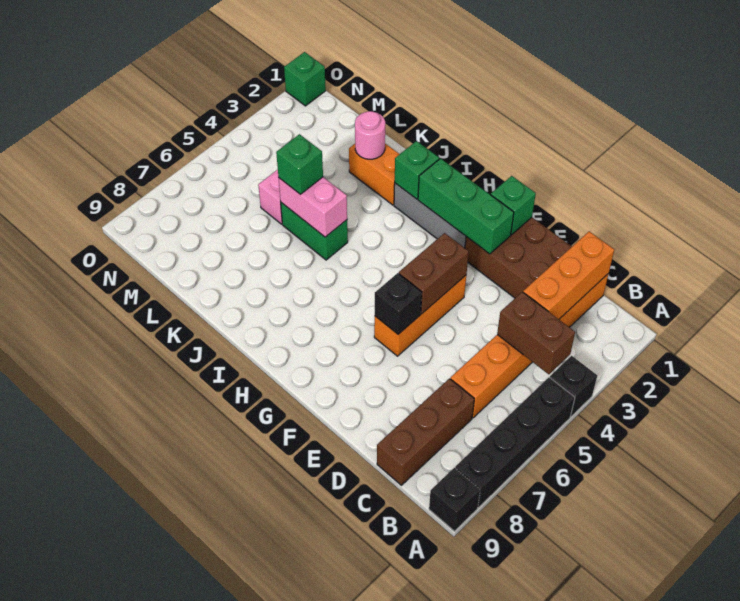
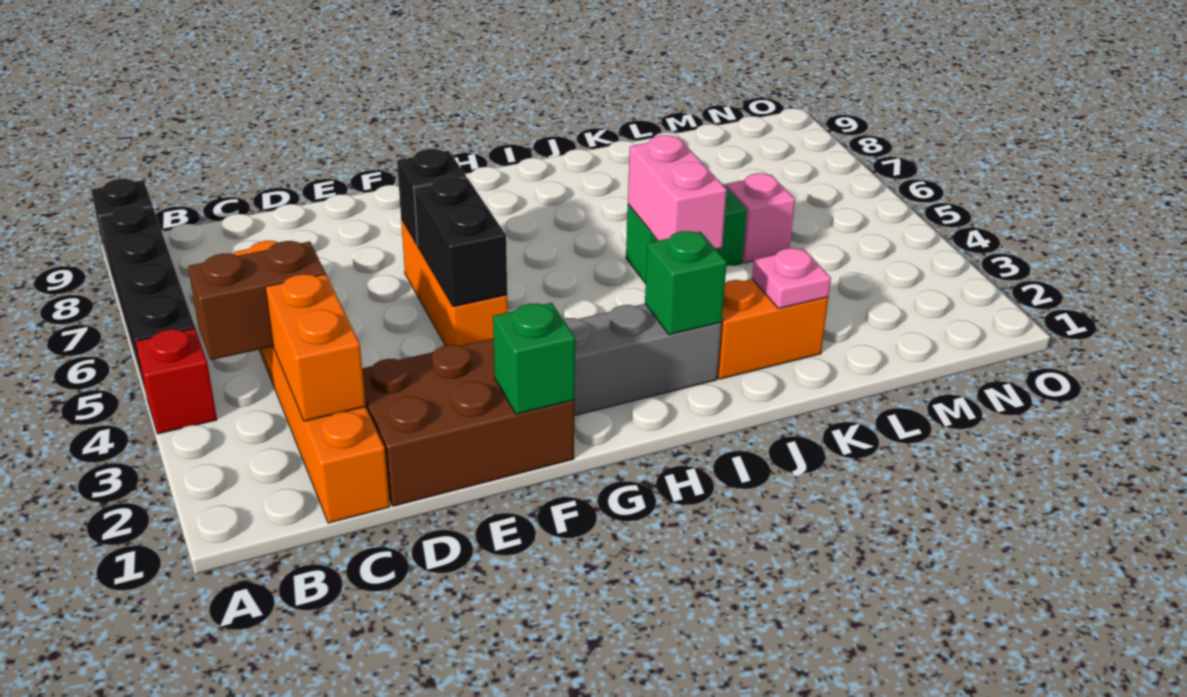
black brick A4 level 1 -> red brick A4 level 1
orange brick C1:C3 level 2 -> orange brick C2:C3 level 2
brown brick C7:C9 level 1 -> none
green brick F2:H2 level 2 -> none
brown brick F4:F5 level 2 -> black brick F4:F5 level 2
pink brick J5:K5 level 2 -> pink brick J4:J5 level 2
pink round brick K2 level 2 -> pink plate K2 level 2
green brick K5 level 3 -> none
green brick O1 level 1 -> none

